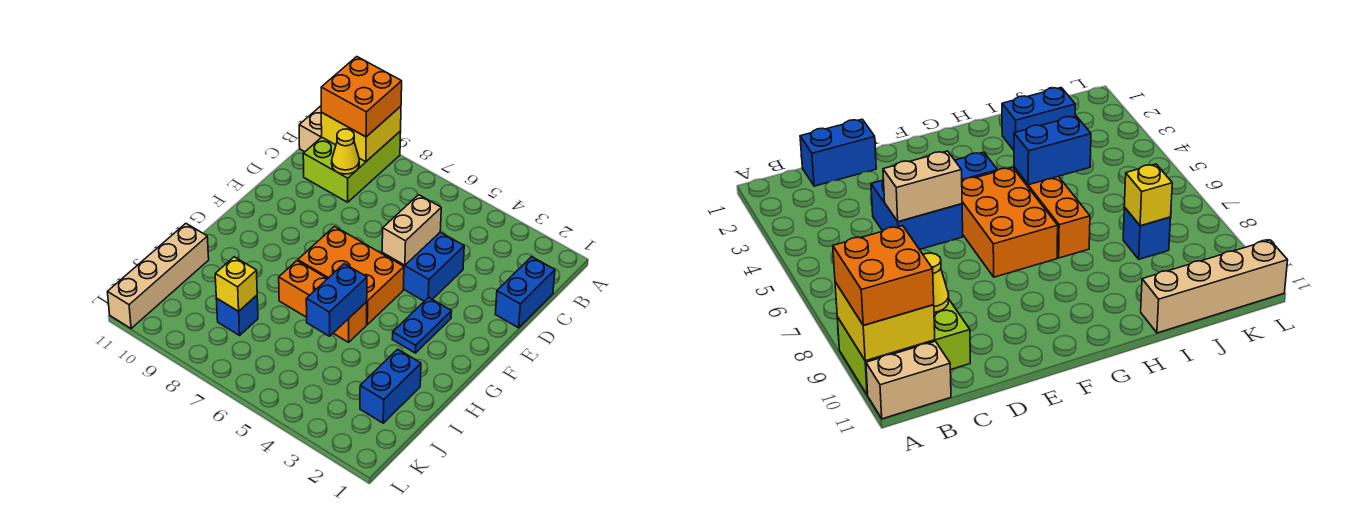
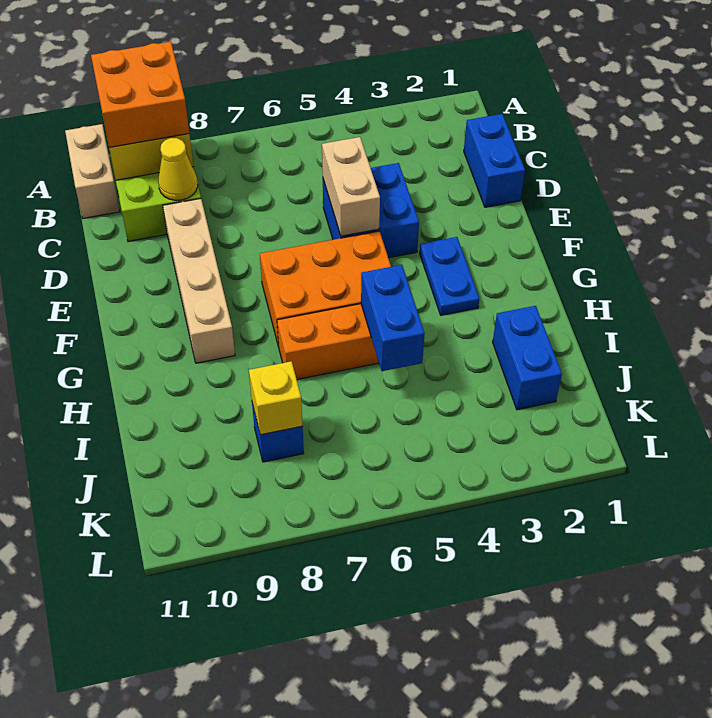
tan brick I11:L11 level 1 -> tan brick D9:G9 level 1

